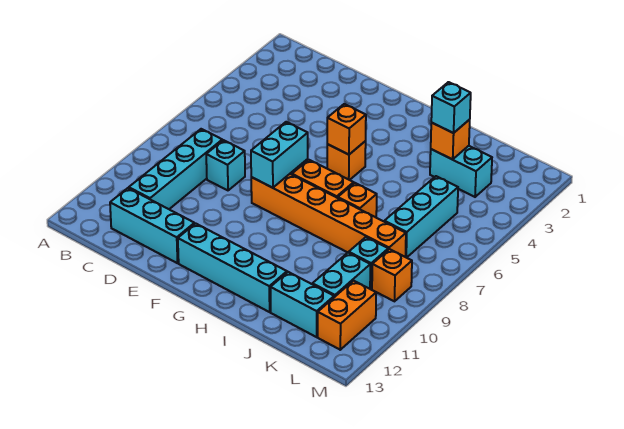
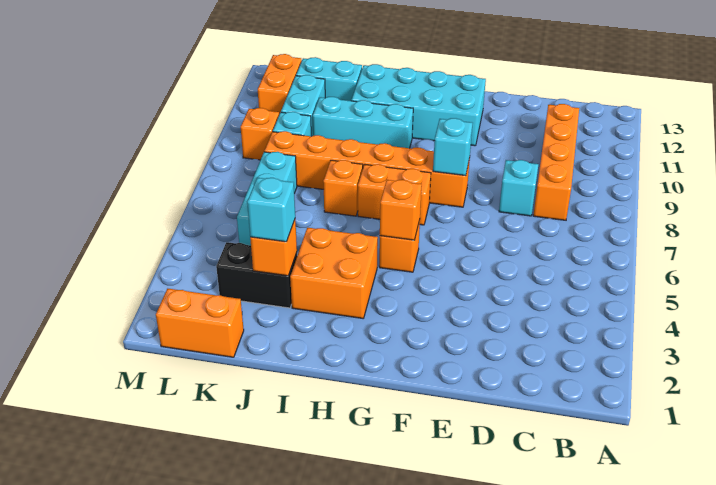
cyan brick C8:C11 level 1 -> orange brick C8:C11 level 1
cyan brick C12:E12 level 1 -> cyan brick H10:J10 level 1
cyan brick F7:F8 level 2 -> cyan brick F8 level 2
cyan brick F12:I12 level 1 -> cyan brick F11:I12 level 1
none -> orange brick H3:I4 level 1
cyan brick J3:K3 level 1 -> black brick J3:K3 level 1
none -> orange brick K1:L1 level 1

